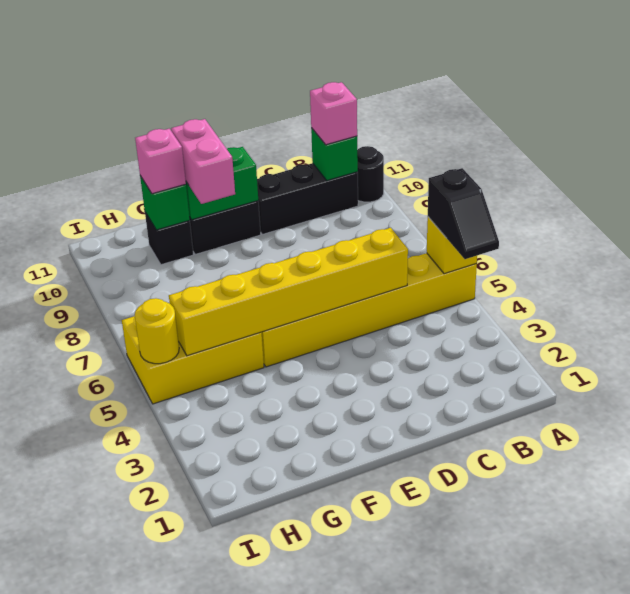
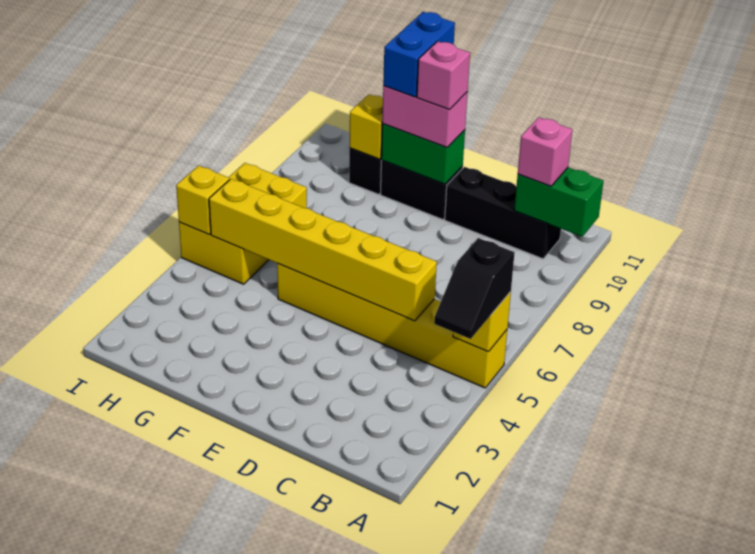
black round brick A10 level 1 -> none
green brick B10 level 2 -> green brick A10:B10 level 2
pink brick F9:F10 level 3 -> pink brick E10:F10 level 3
none -> blue brick F10:F11 level 4
yellow brick G5:I6 level 1 -> yellow brick H5:I7 level 1
green brick G10 level 2 -> yellow brick G10 level 2
pink brick G10 level 3 -> pink brick E10 level 4
yellow round brick I5 level 2 -> yellow brick I5 level 2

